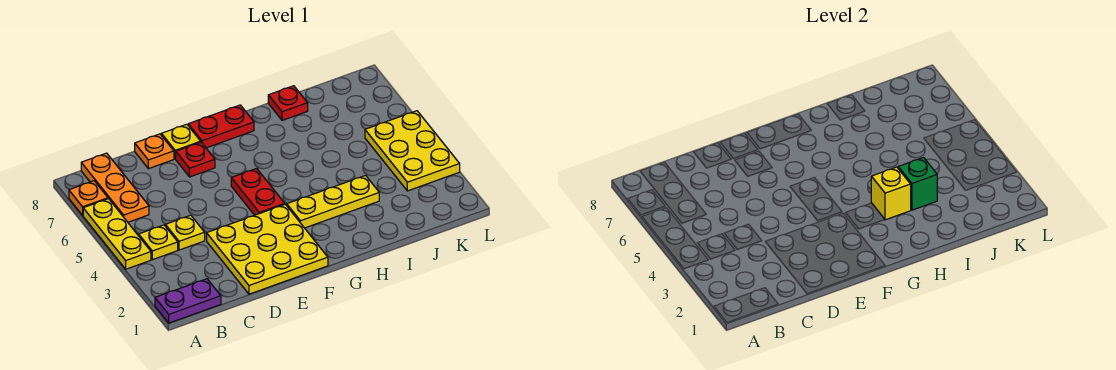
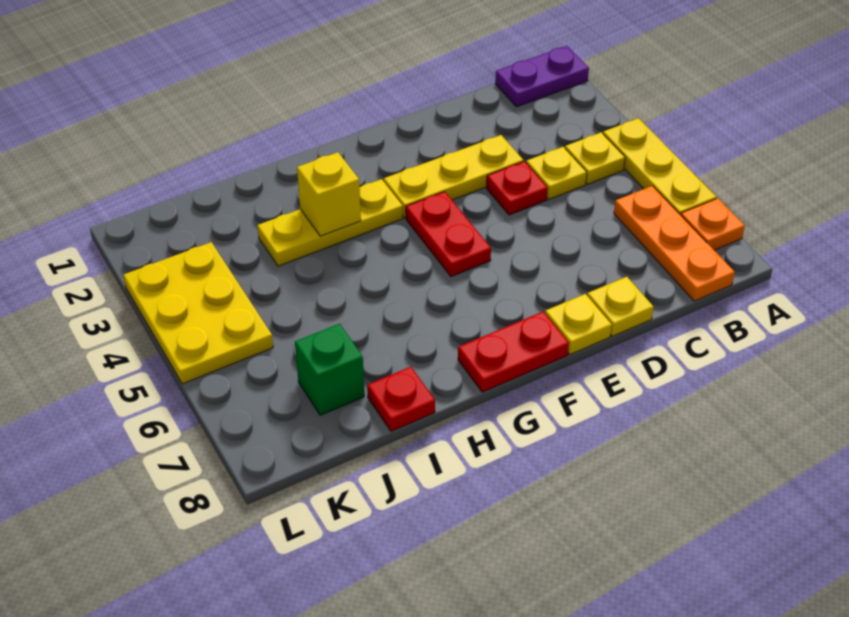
yellow plate D1:F3 level 1 -> yellow plate D3:F3 level 1
orange plate D8 level 1 -> yellow plate D8 level 1
red plate E7 level 1 -> red plate D4 level 1
green brick I3 level 2 -> green brick J7 level 1

